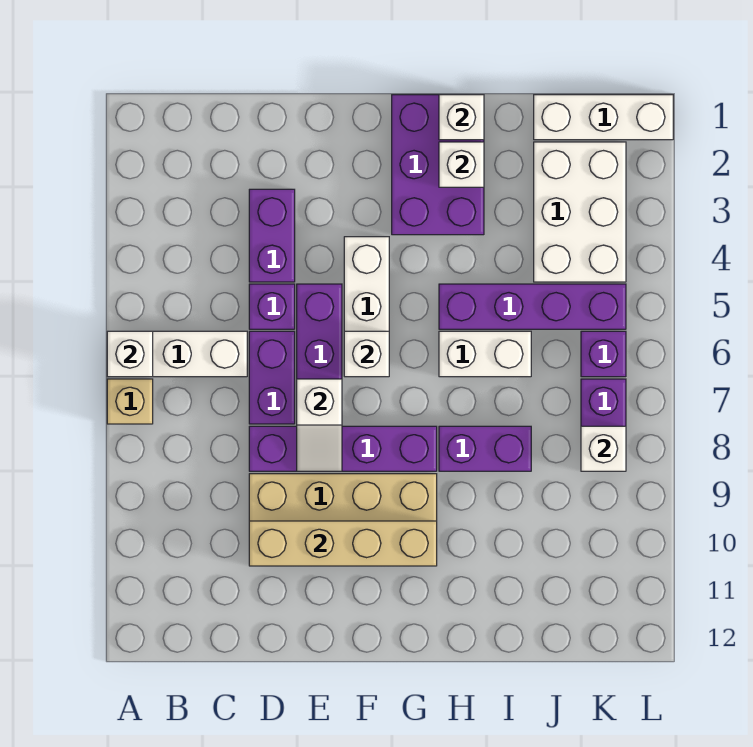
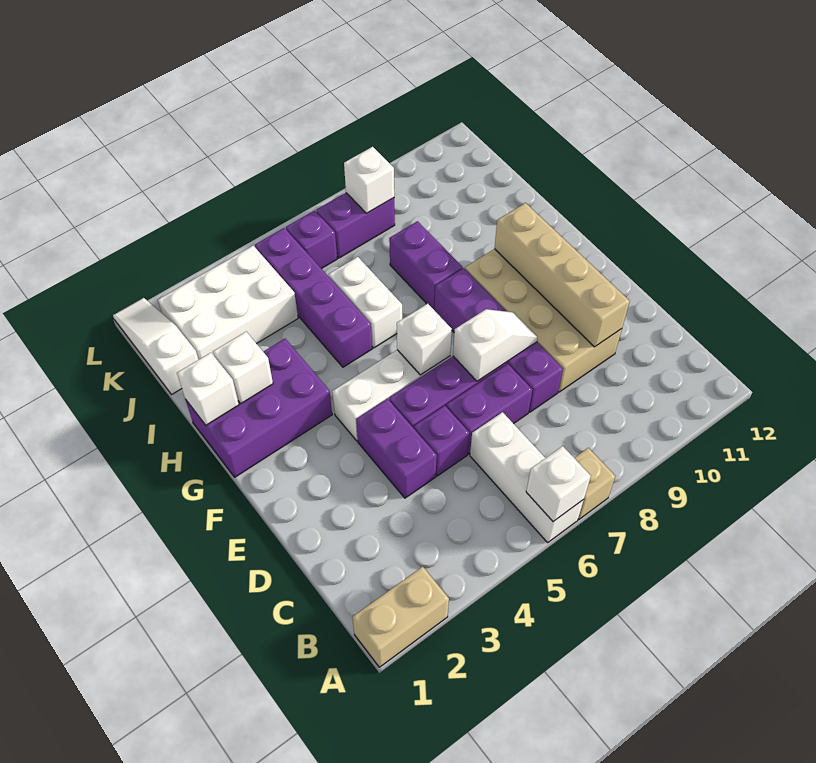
none -> tan brick A1:A2 level 1
purple brick D3:D4 level 1 -> purple brick D4:E4 level 1
white brick J1:L1 level 1 -> white slope J1:L1 level 1 top J

